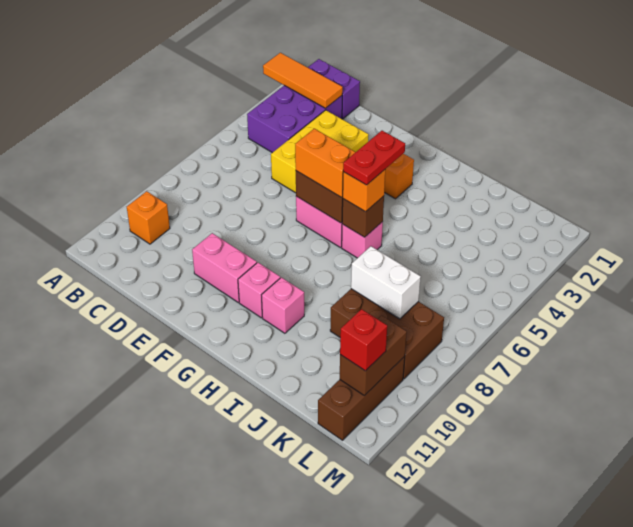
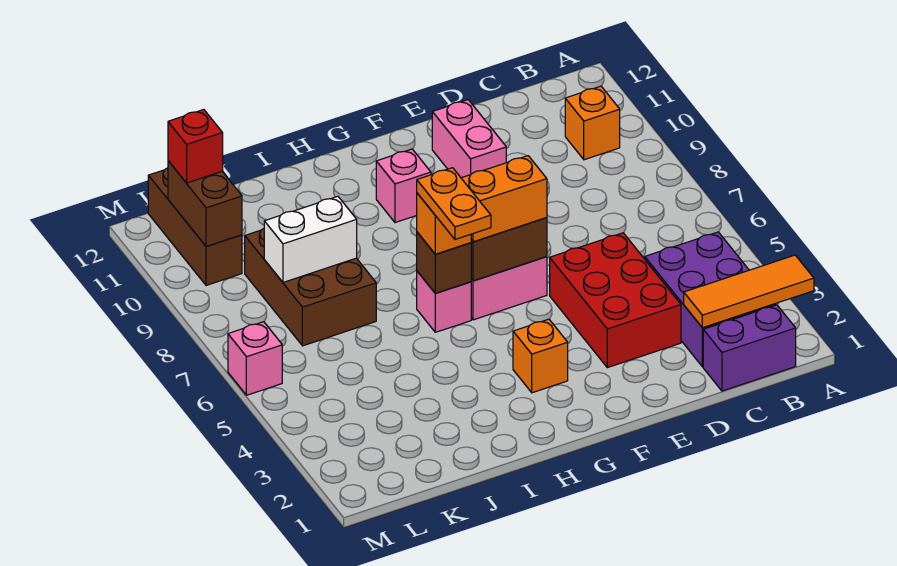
yellow brick D3:E5 level 1 -> red brick D3:E5 level 1
pink brick E10:F10 level 1 -> pink brick E10:E11 level 1
red plate H5:H6 level 4 -> orange plate H5:H6 level 4
pink brick H10 level 1 -> pink brick M6 level 1
brown brick J8:L9 level 1 -> brown brick J7:K9 level 1

